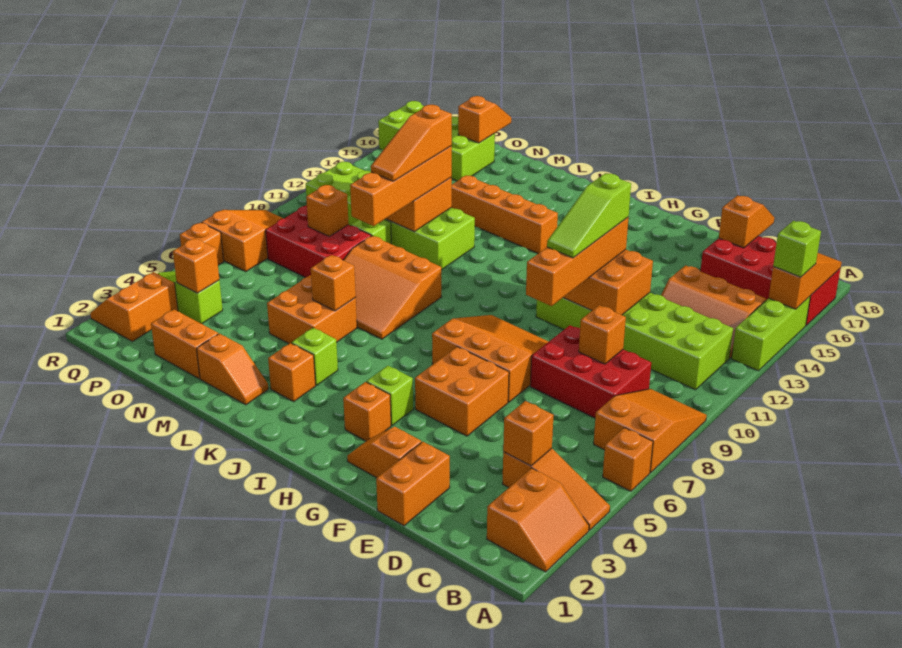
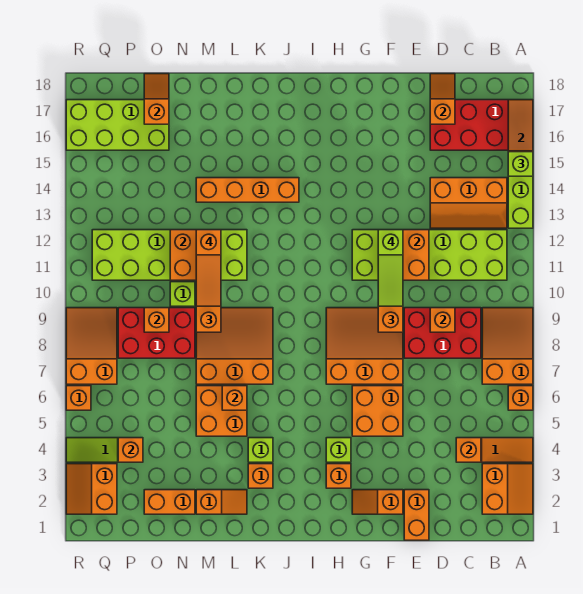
orange slope K7:M9 level 1 top 9 -> orange slope K7:M9 level 1 top 7

